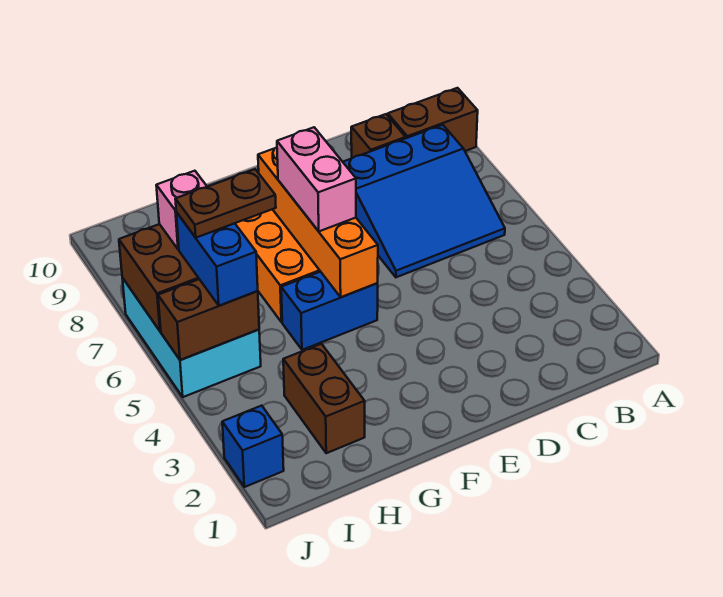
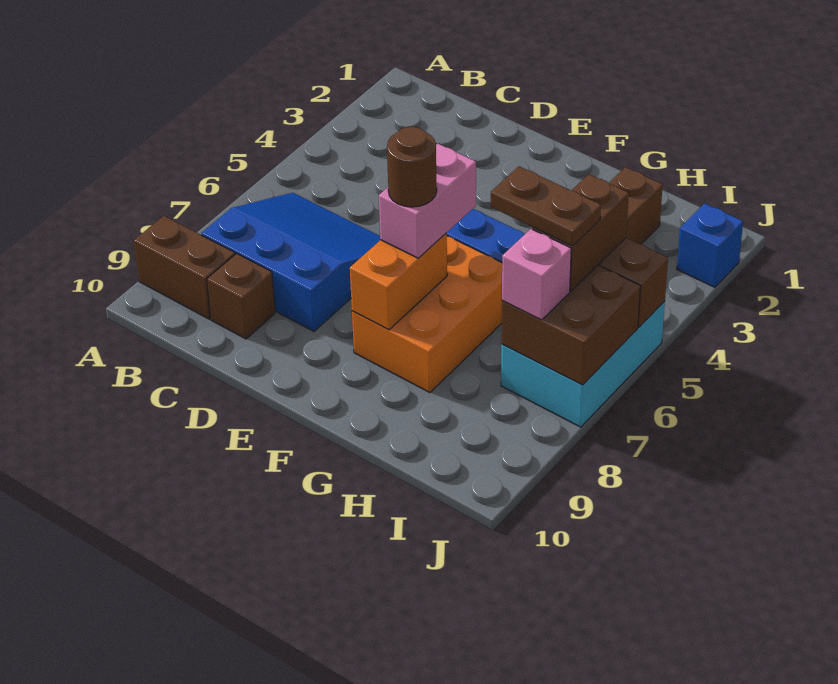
orange brick F5:F8 level 2 -> orange brick F7:F8 level 2
none -> brown round brick F7 level 4
blue brick I5:I6 level 3 -> brown brick I5:I6 level 3

